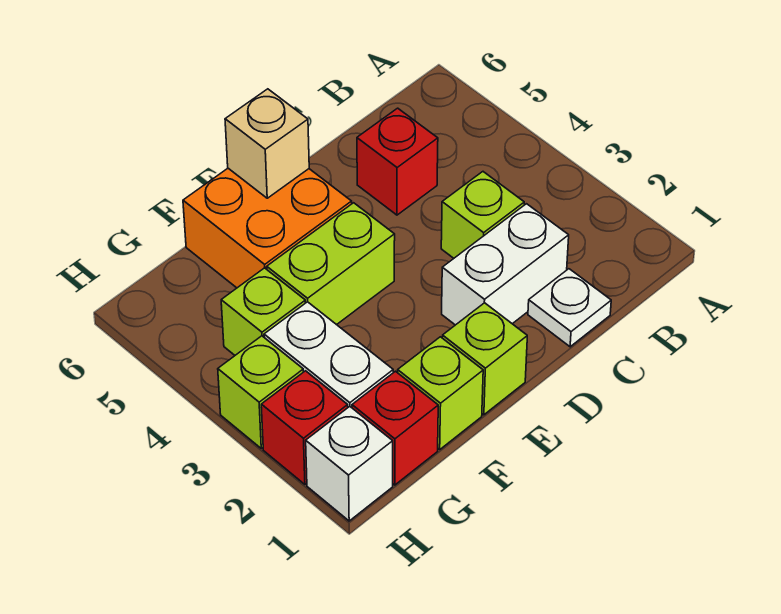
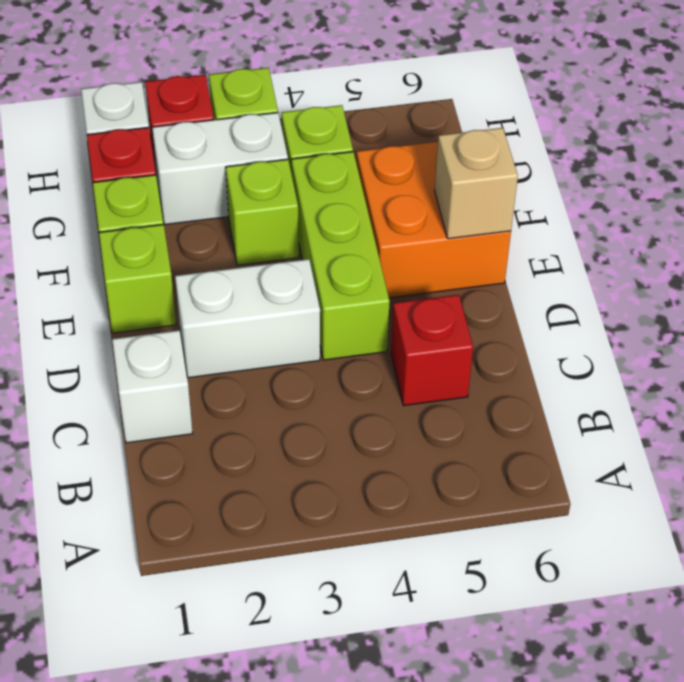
white plate C1 level 1 -> white brick C1 level 1
white brick C2:D2 level 1 -> white brick D2:D3 level 1
lime brick C3 level 1 -> lime brick F3 level 1
lime brick E4:F4 level 1 -> lime brick D4:F4 level 1

